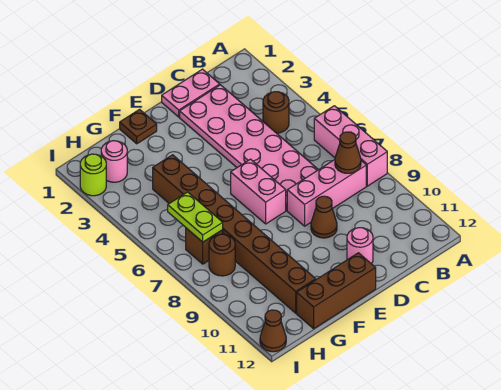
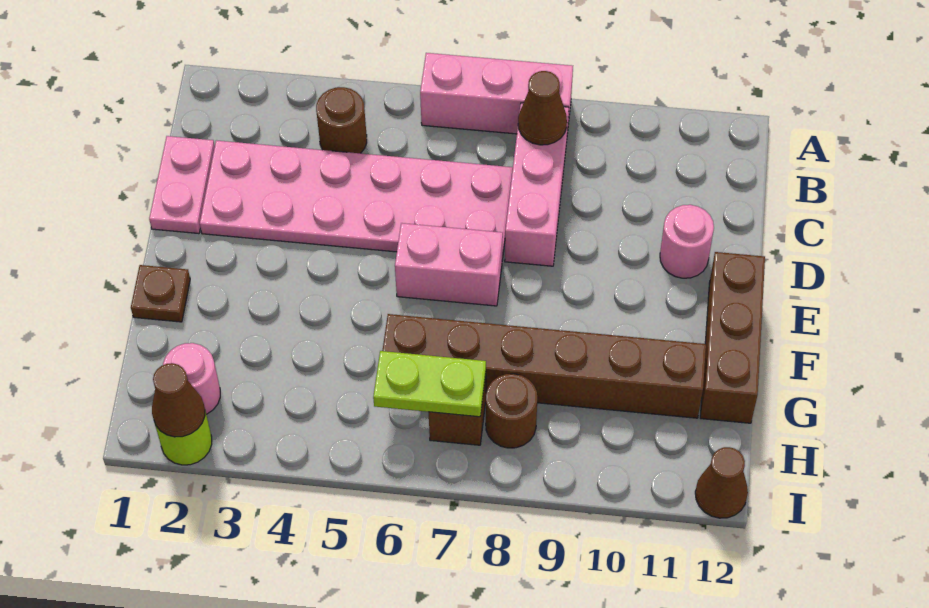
brown cone D9 level 1 -> brown cone I2 level 2
brown brick G4:G11 level 1 -> brown brick G6:G11 level 1

